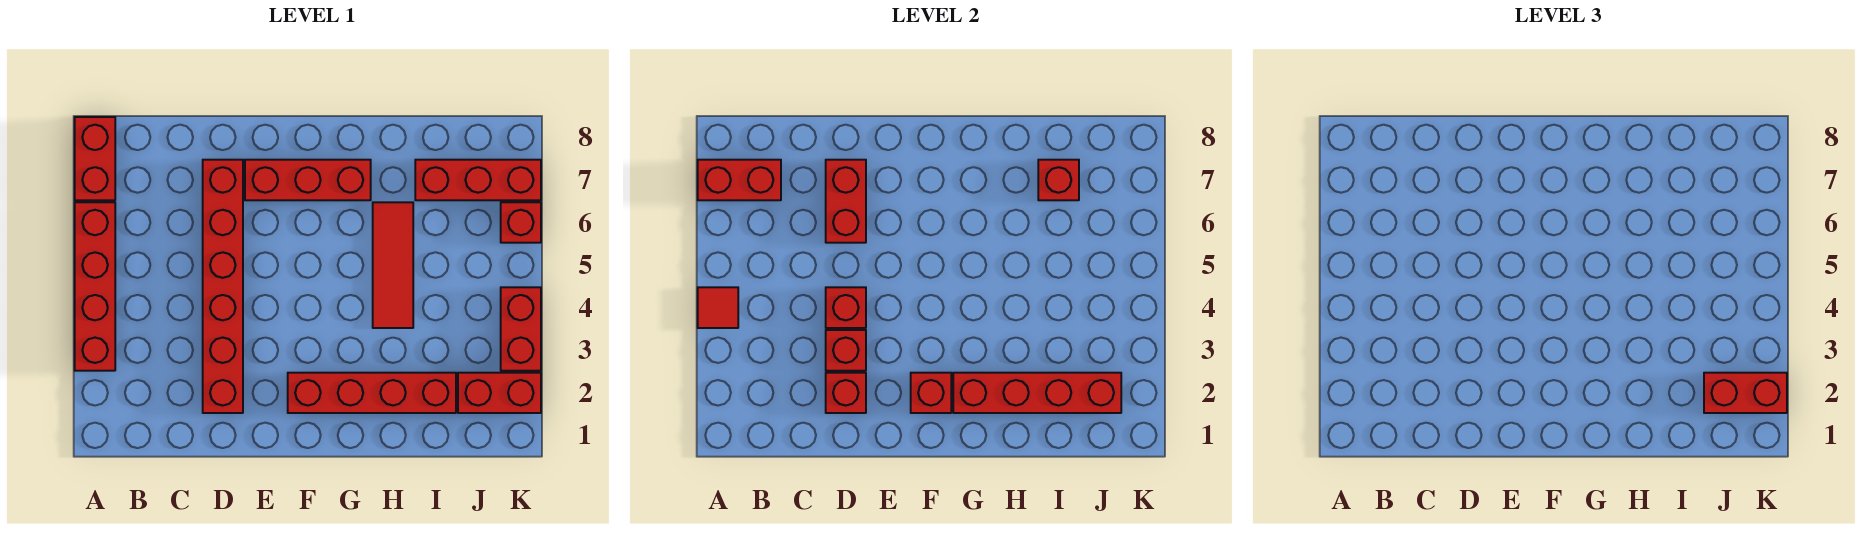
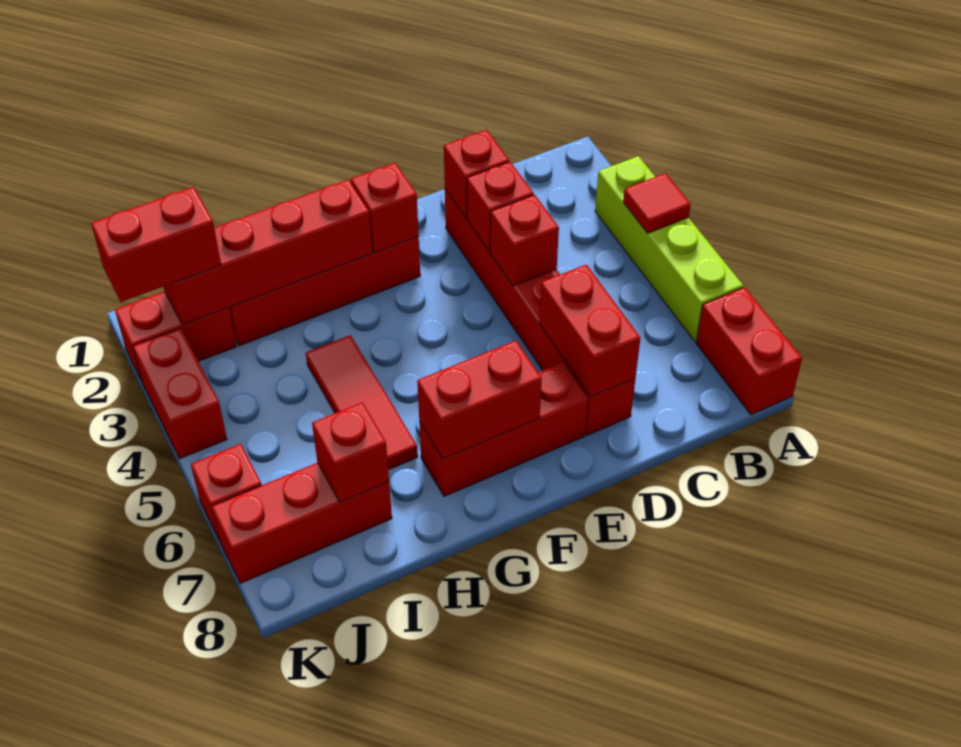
red brick A3:A6 level 1 -> lime brick A3:A6 level 1
red brick A7:B7 level 2 -> red brick F7:G7 level 2

